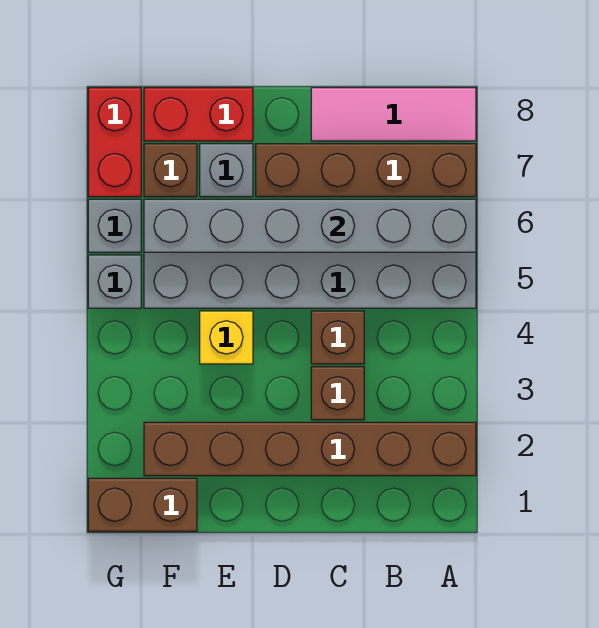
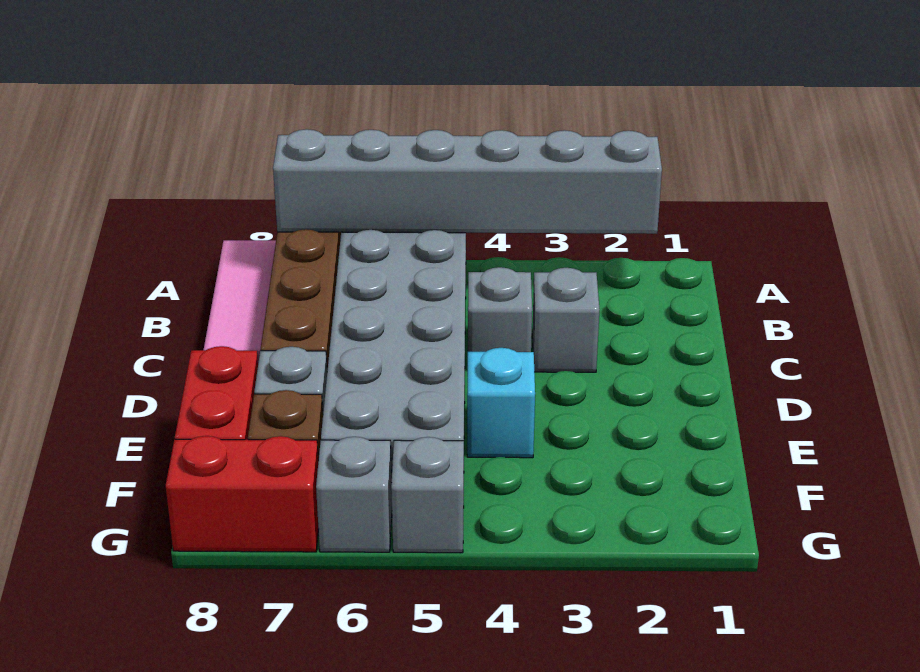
brown brick A2:F2 level 1 -> none
grey brick A6:F6 level 2 -> grey brick A2:A7 level 2
brown brick C3 level 1 -> grey brick C3 level 1
brown brick C4 level 1 -> grey brick C4 level 1
yellow brick E4 level 1 -> cyan brick E4 level 1
brown brick F1:G1 level 1 -> none

